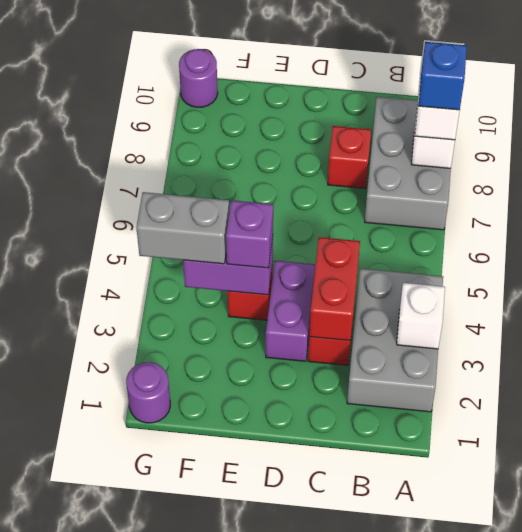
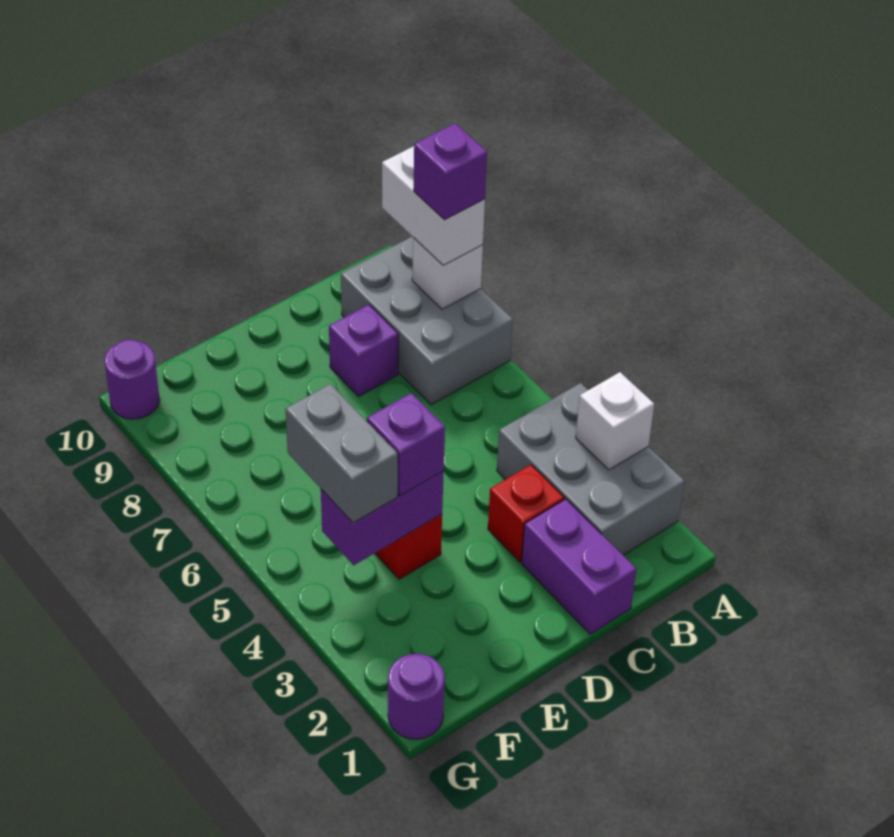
blue brick A8 level 4 -> purple brick A8 level 4
red brick C3:C4 level 2 -> none
red brick C8 level 1 -> purple brick C8 level 1
purple brick D3:D4 level 1 -> purple brick C1:C2 level 1
grey brick F4:G4 level 3 -> grey brick F4:F5 level 3

